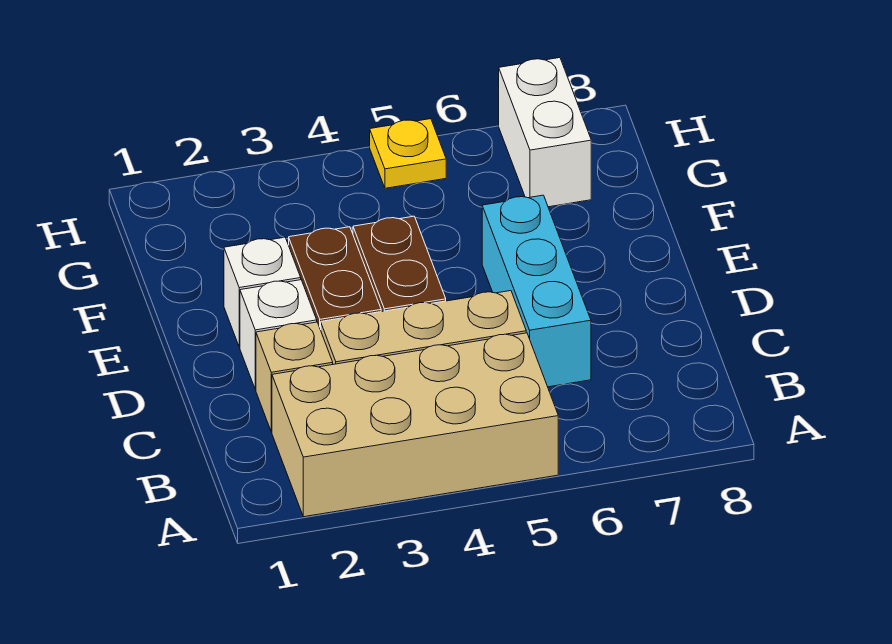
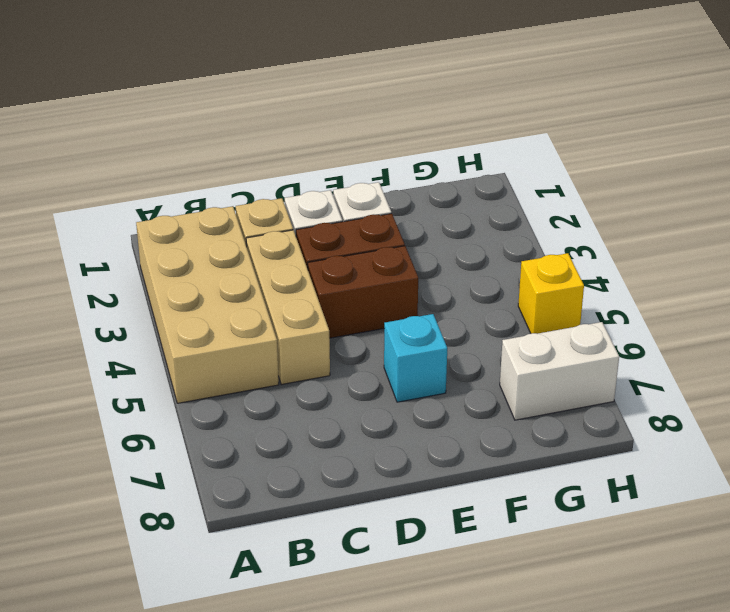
cyan brick C6:E6 level 1 -> cyan brick E6 level 1
yellow plate H5 level 1 -> yellow brick H5 level 1

